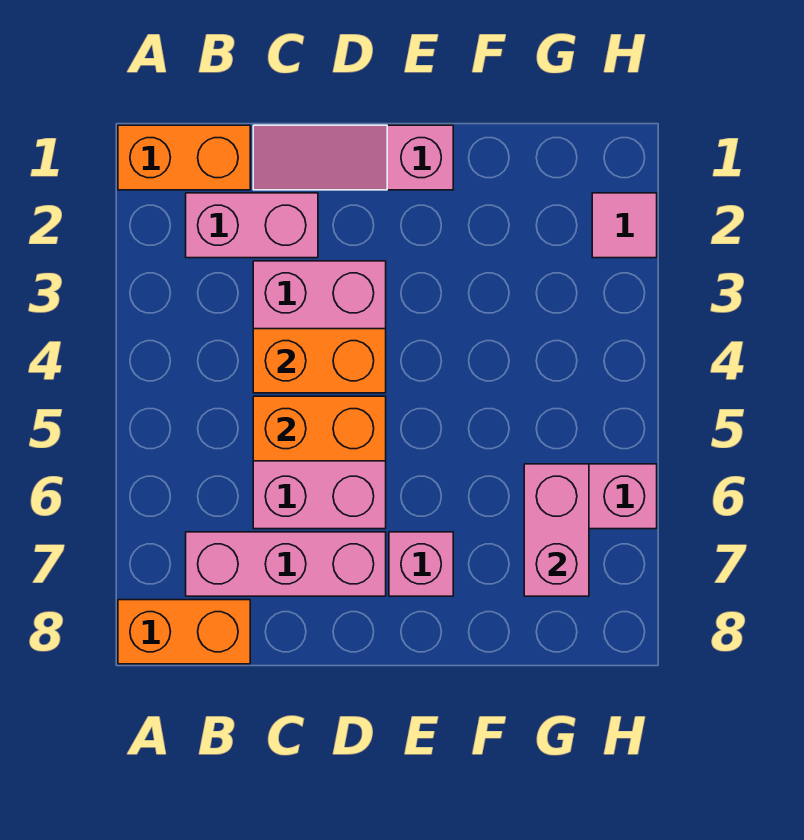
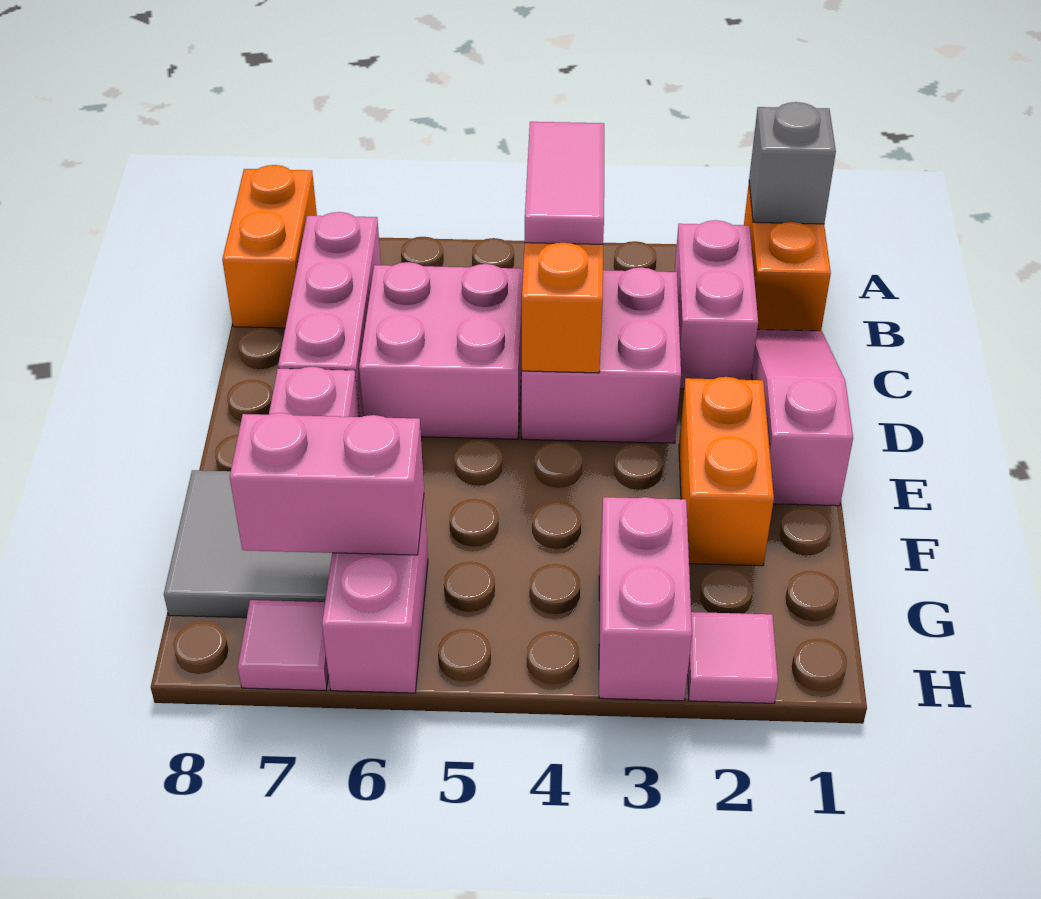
none -> grey brick A1 level 2
none -> pink tile B4:C4 level 3
orange brick C5:D5 level 2 -> orange brick E2:F2 level 1
none -> grey tile F7:G8 level 1
none -> pink brick G3:H3 level 1
none -> pink tile H7 level 1

